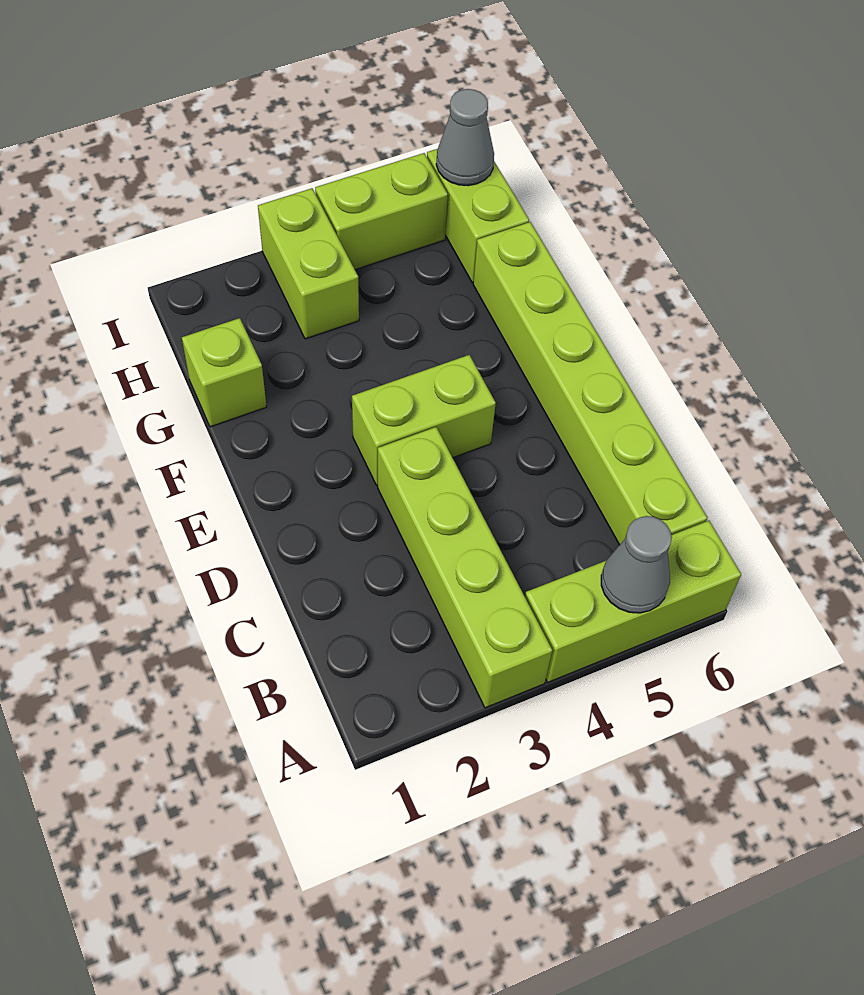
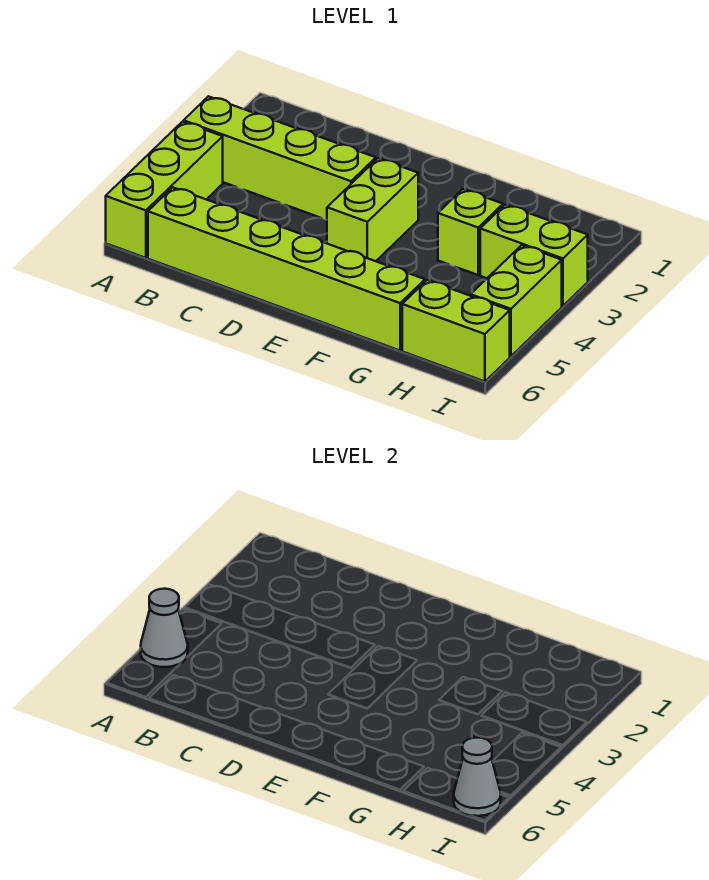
lime brick G1 level 1 -> lime brick G3 level 1

